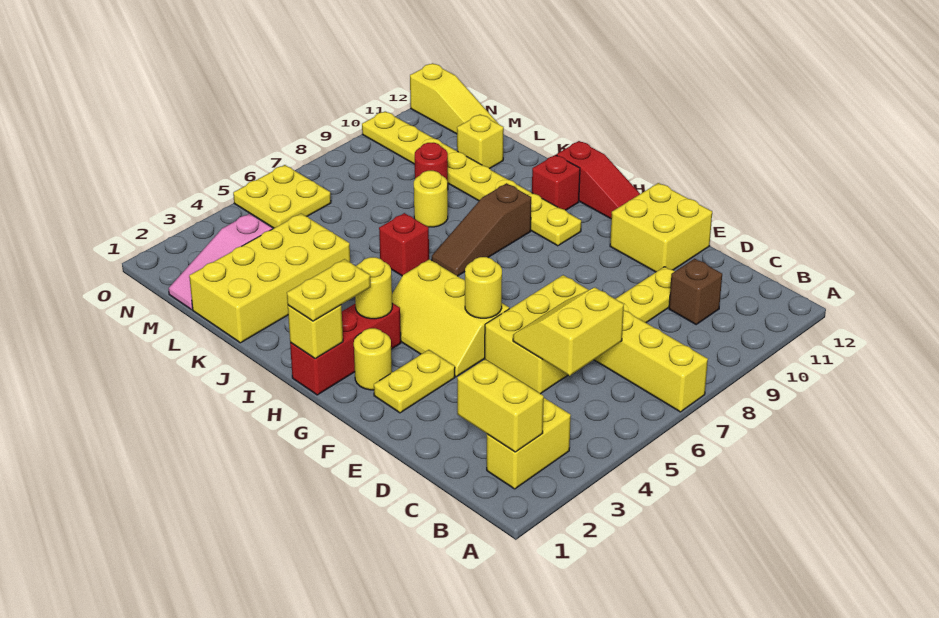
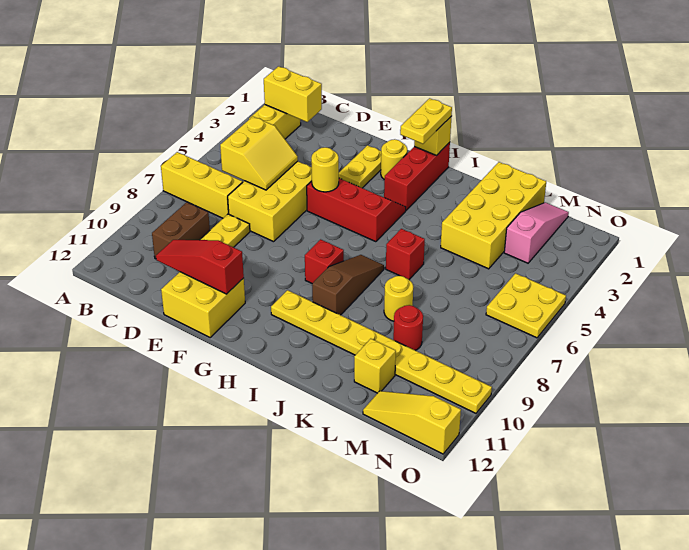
brown brick C10 level 1 -> brown brick C9:C10 level 1
yellow slope F4:H5 level 1 top 5 -> red slope F4:H5 level 1 top 5
red slope G12:I12 level 1 top I -> red slope D11:F11 level 2 top F
yellow round brick H3 level 2 -> none
red brick I11 level 1 -> red brick H8 level 1

